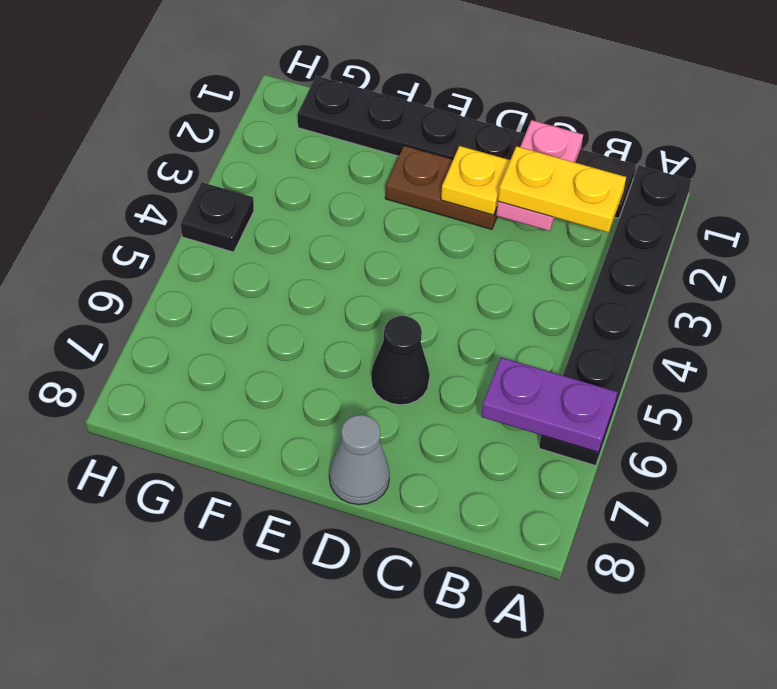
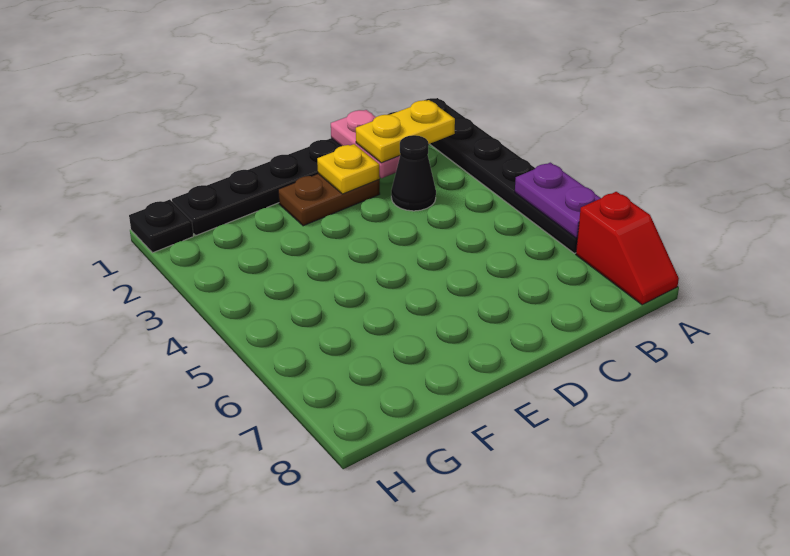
purple plate A6:B6 level 2 -> purple plate A5:A6 level 2
none -> red slope A7:A8 level 1 top 7
black cone D6 level 1 -> black cone C3 level 1
grey cone D8 level 1 -> none
black plate H4 level 1 -> black plate H1 level 1

